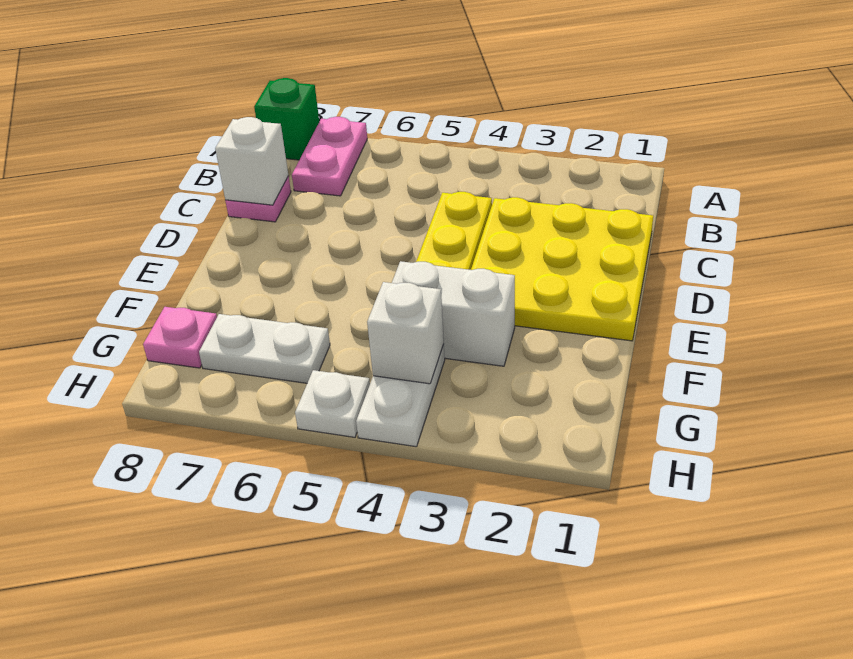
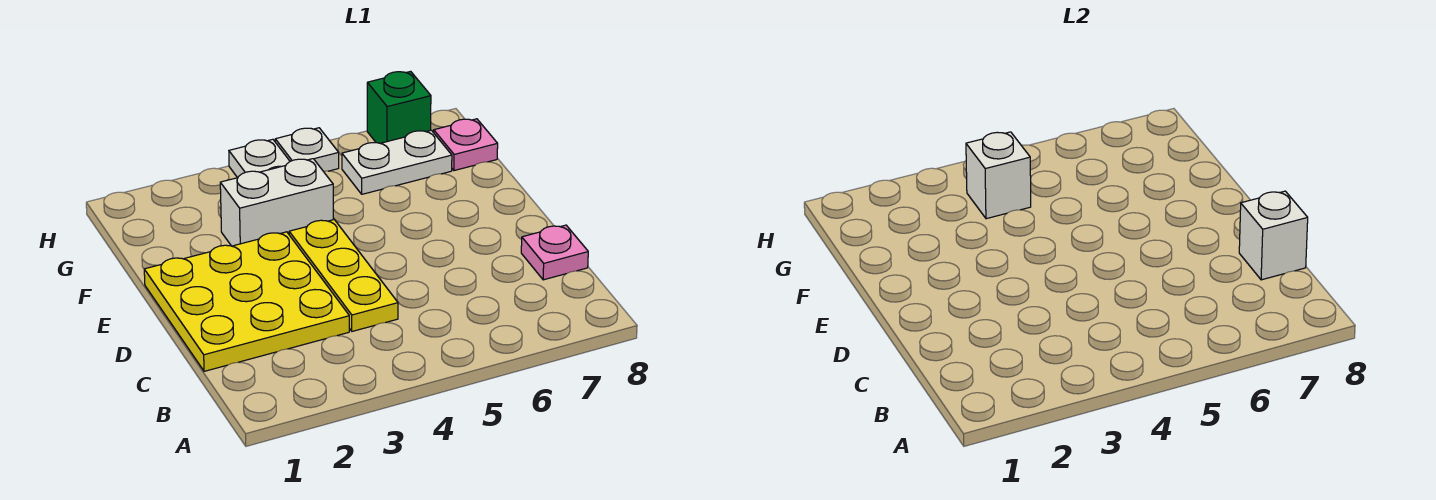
pink plate A7:B7 level 1 -> none
green brick A8 level 1 -> green brick H7 level 1

